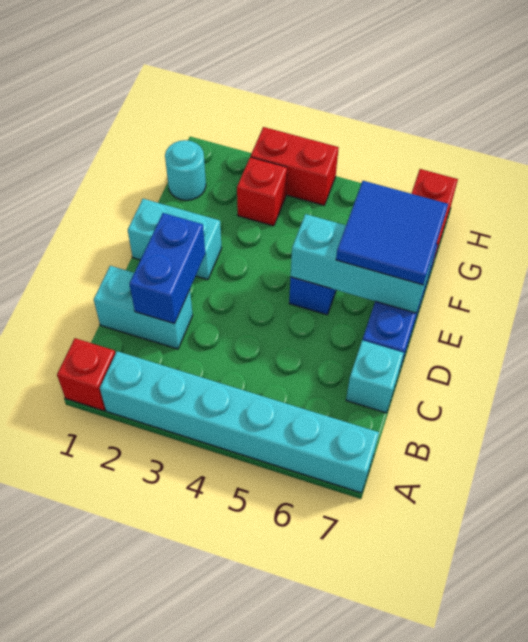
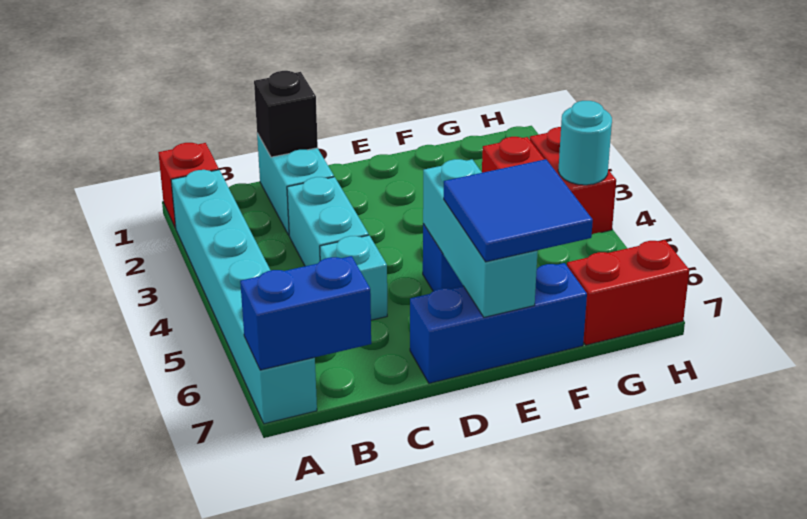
none -> black brick C1 level 2
blue brick C2:D2 level 2 -> blue brick A7:B7 level 2
cyan brick C7 level 1 -> cyan brick C5 level 1
cyan brick E1:E2 level 1 -> cyan brick C3:C4 level 1
cyan round brick G1 level 1 -> cyan round brick H4 level 2

